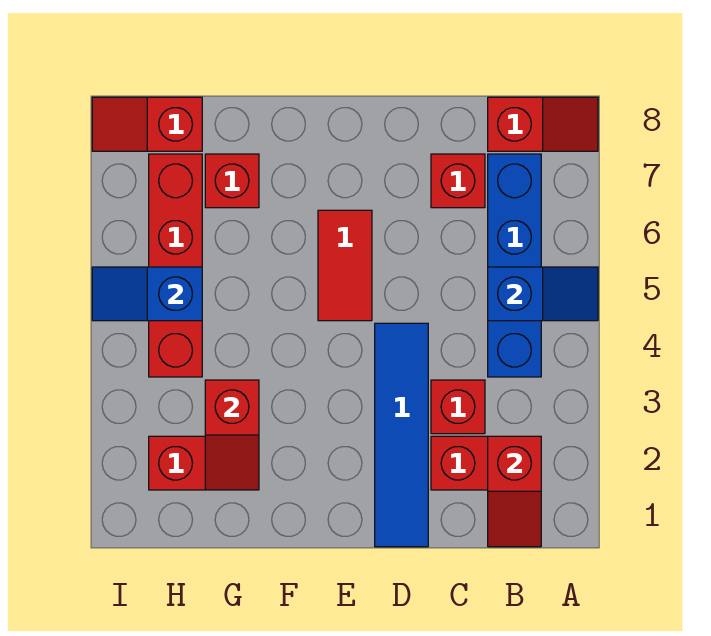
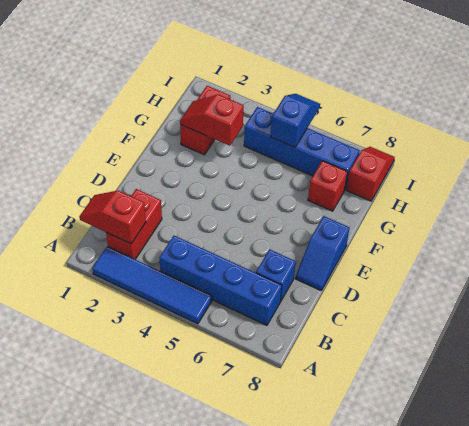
blue slope A5:B5 level 2 top B -> blue slope D8:E8 level 1 top E
red slope A8:B8 level 1 top B -> none
red brick C3 level 1 -> none
red brick C7 level 1 -> blue brick C7 level 1
blue tile D1:D4 level 1 -> blue tile A2:A5 level 1
red tile E5:E6 level 1 -> none
red brick H4:H7 level 1 -> blue brick H4:H7 level 1

